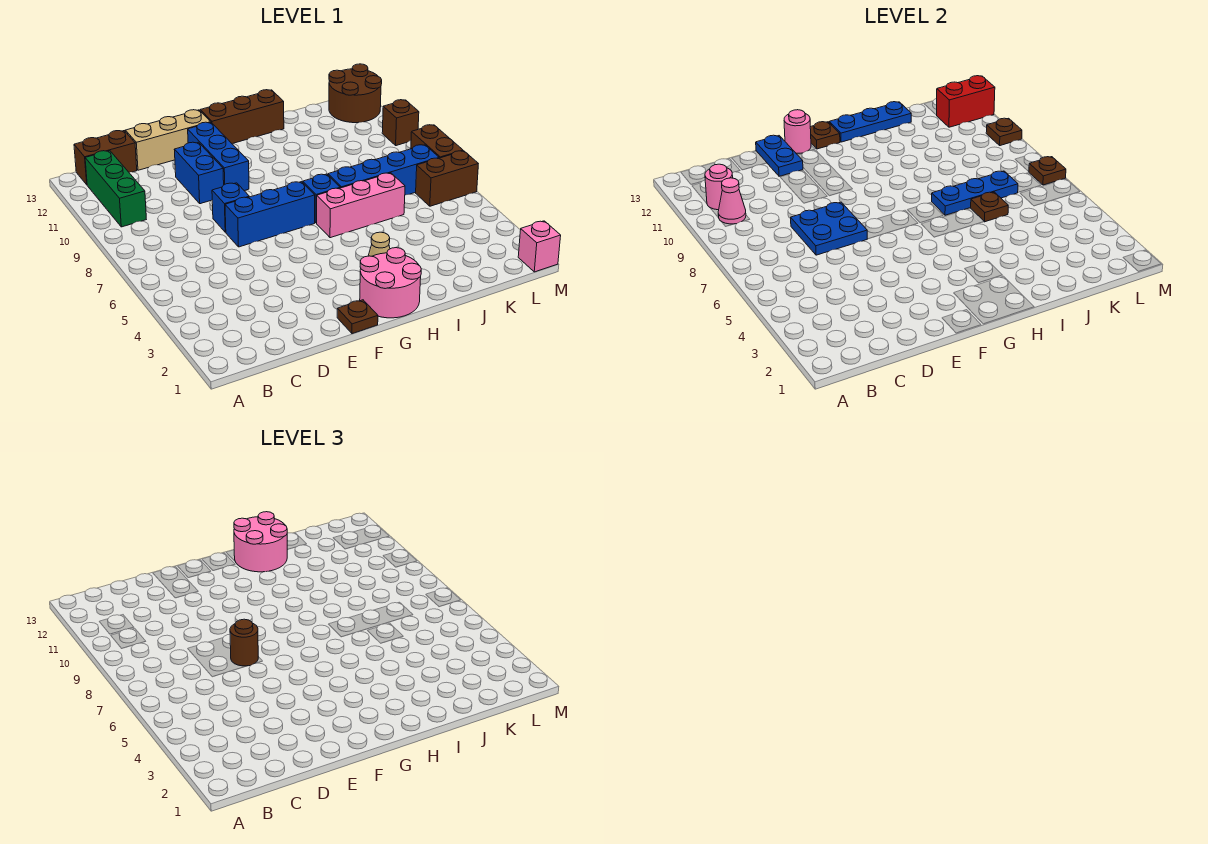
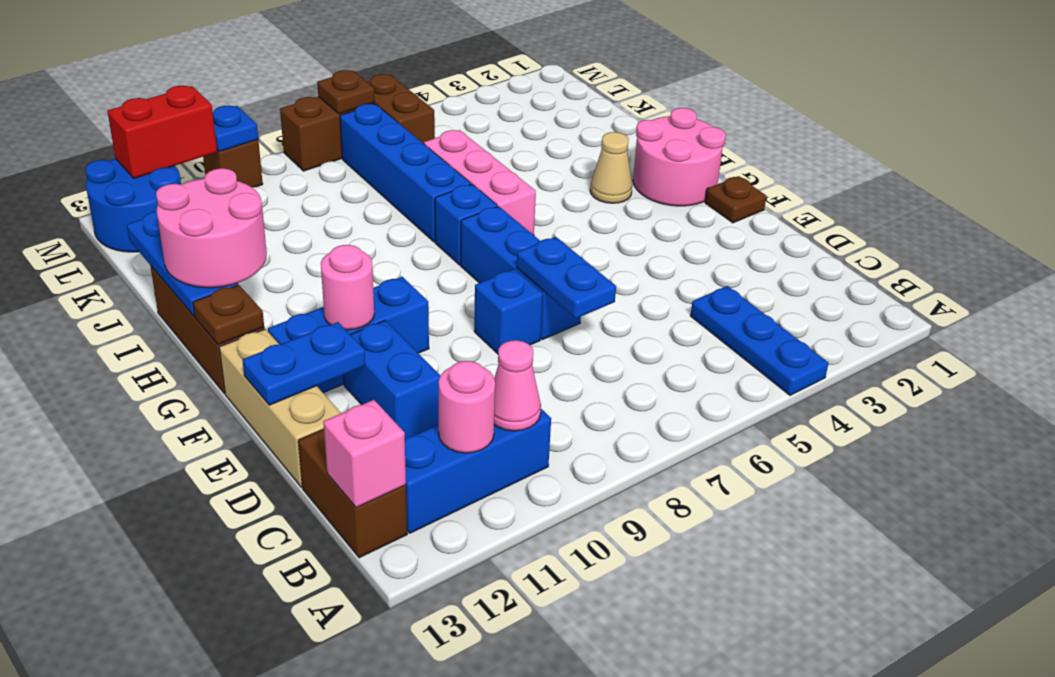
green brick B10:B12 level 1 -> blue brick B10:B12 level 1
blue plate D7:E8 level 2 -> blue plate D7:E7 level 2
brown round brick E7 level 3 -> none
blue brick E10:E11 level 1 -> blue brick D11:E11 level 1
pink round brick F13 level 2 -> pink round brick F11 level 2
blue plate I7:K7 level 2 -> blue plate A4:C4 level 1
brown plate J6 level 2 -> none
brown round brick L12:M13 level 1 -> blue round brick L12:M13 level 1
red brick L12:M12 level 2 -> red brick M11:M12 level 2
pink brick M1 level 1 -> pink brick B13 level 2
brown plate M10 level 2 -> blue plate M10 level 2

